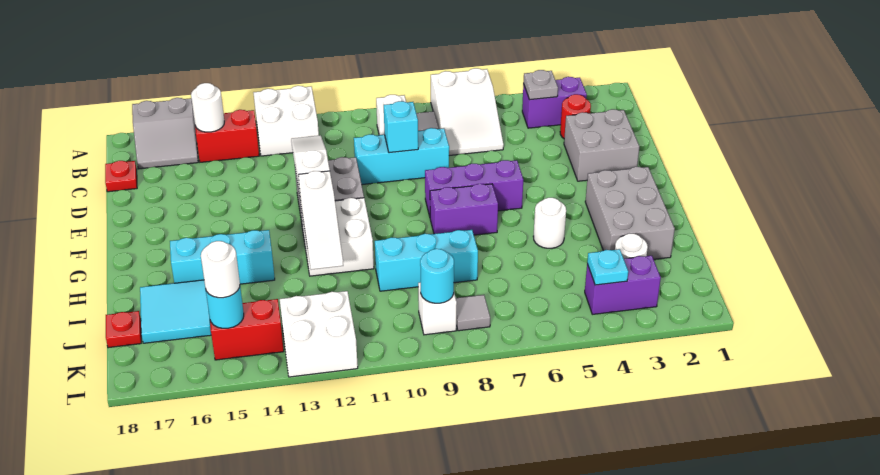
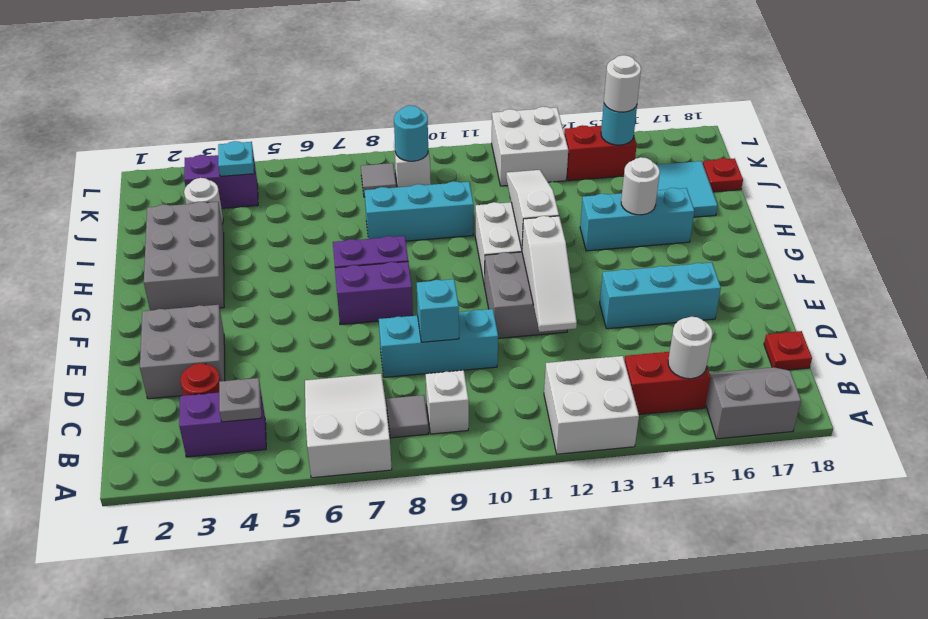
none -> cyan brick E14:E16 level 1
purple brick F6:F8 level 1 -> purple brick F7:F8 level 1
white round brick H5 level 1 -> white round brick H15 level 2

